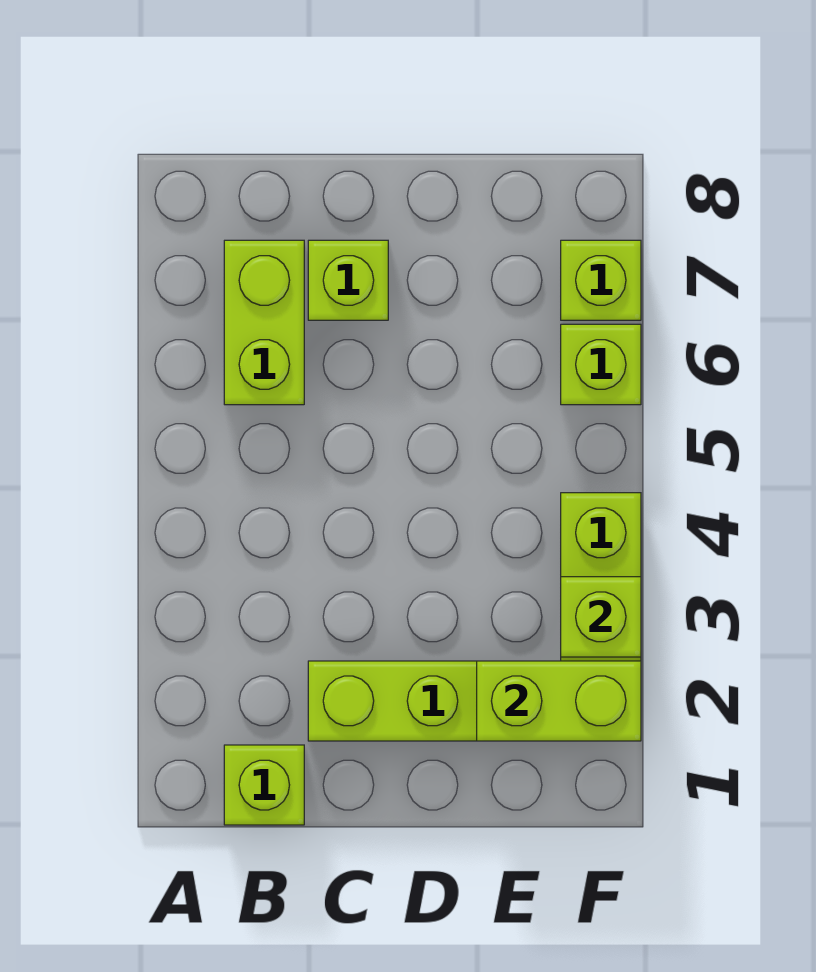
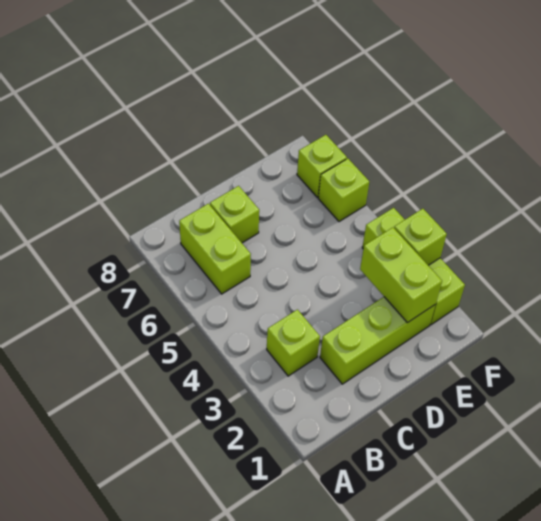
lime brick B1 level 1 -> lime brick B3 level 1
lime brick E2:F2 level 2 -> lime brick E2:E3 level 2

